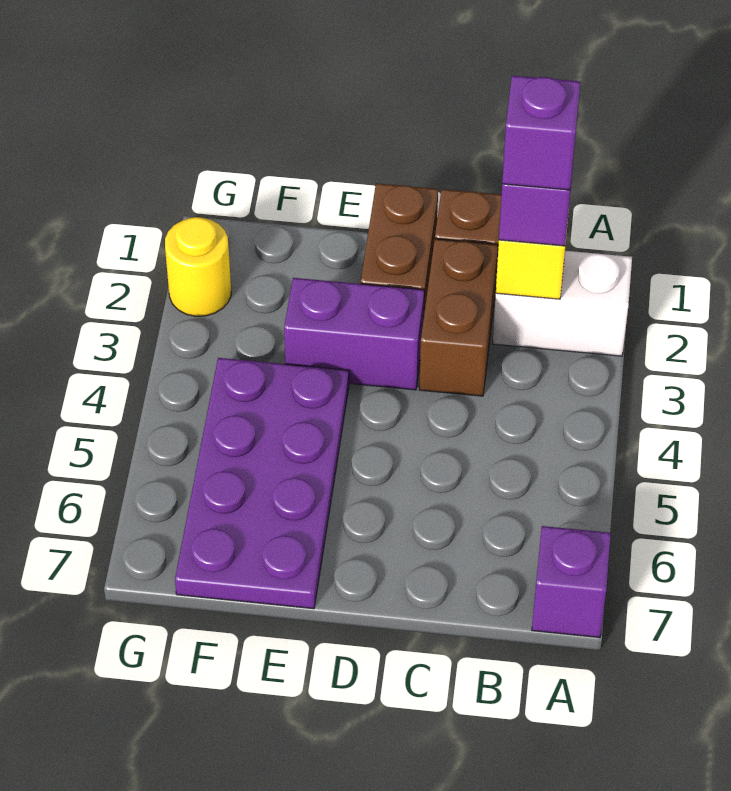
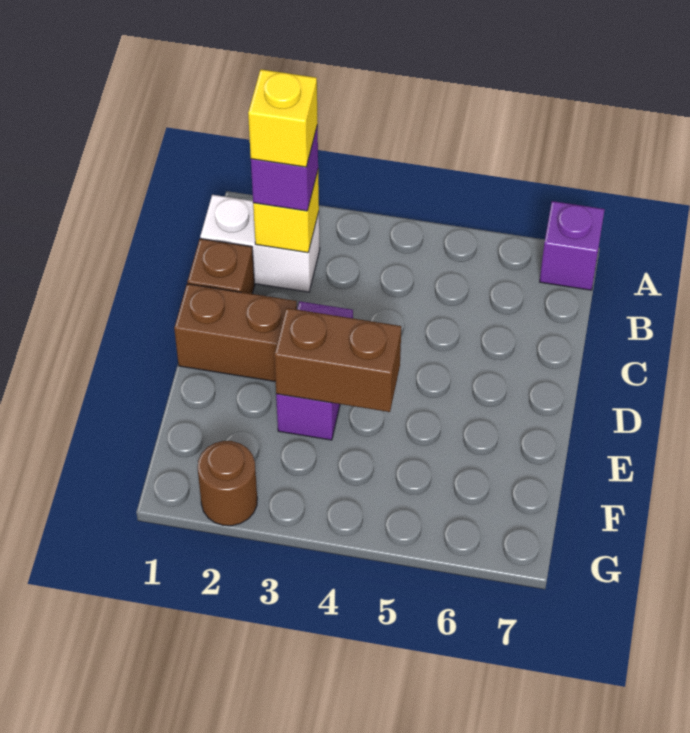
white brick A2:B2 level 1 -> white brick B1:B2 level 1
purple brick B2 level 4 -> yellow brick B2 level 4
brown brick C2:C3 level 1 -> brown brick E3:E4 level 2
purple plate E4:F7 level 1 -> none
yellow round brick G2 level 1 -> brown round brick G2 level 1

